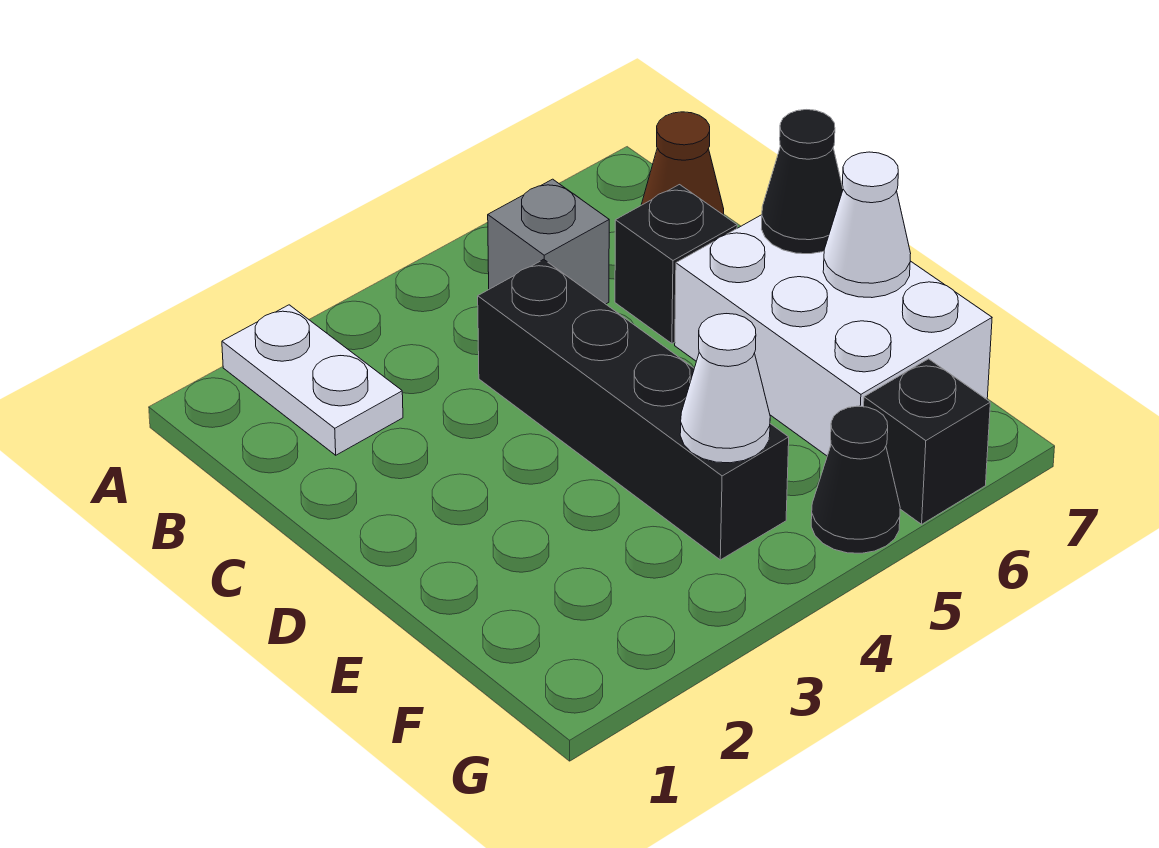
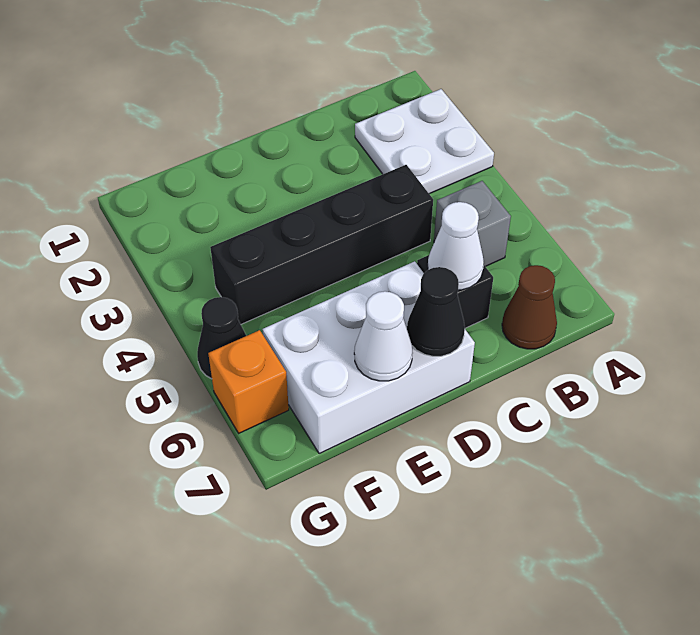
white plate A2:B2 level 1 -> white plate A2:B3 level 1
white cone F4 level 2 -> white cone C6 level 2
black brick G6 level 1 -> orange brick G6 level 1

